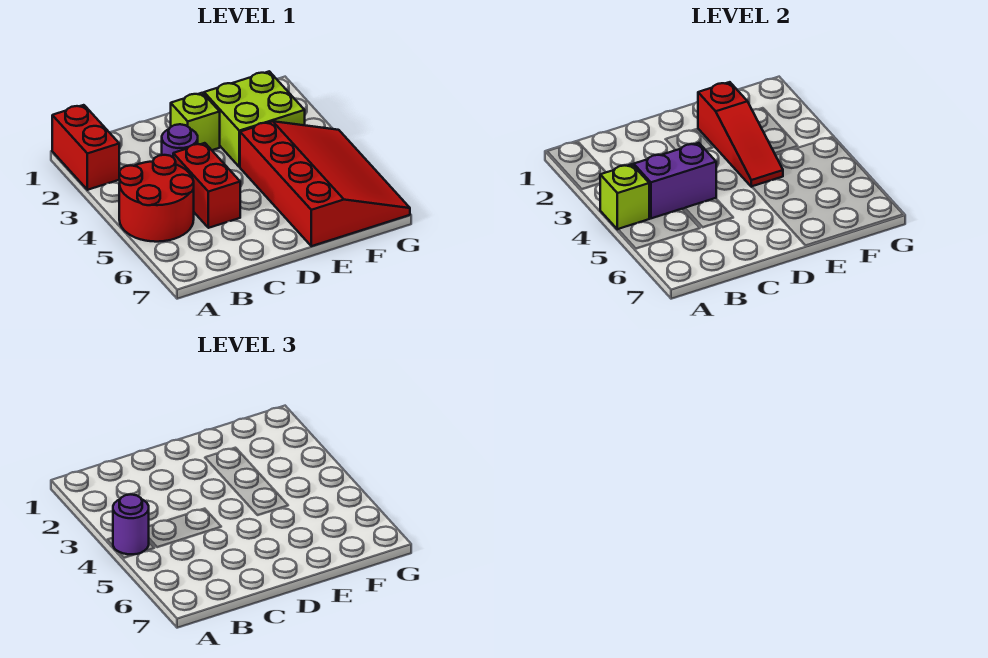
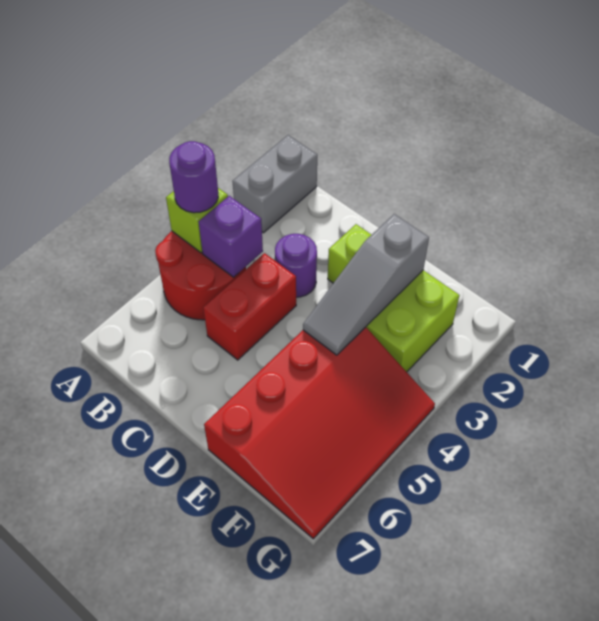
red brick A1:A2 level 1 -> grey brick A1:A2 level 1
purple brick B4:C4 level 2 -> purple brick B4 level 2
red slope E2:E4 level 2 top 2 -> grey slope E2:E4 level 2 top 2

